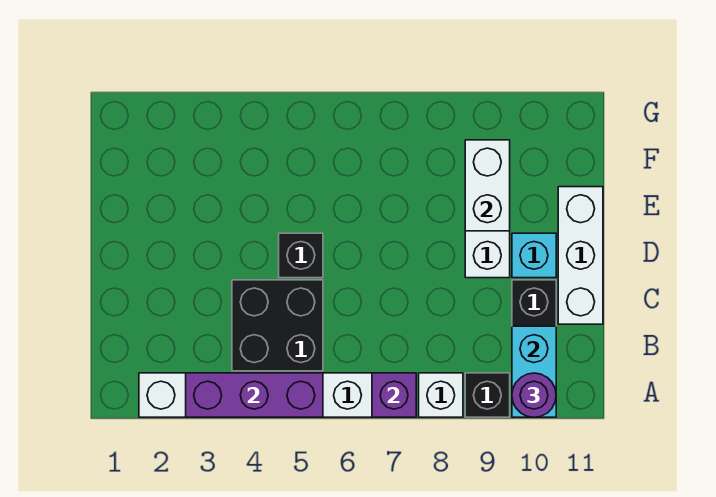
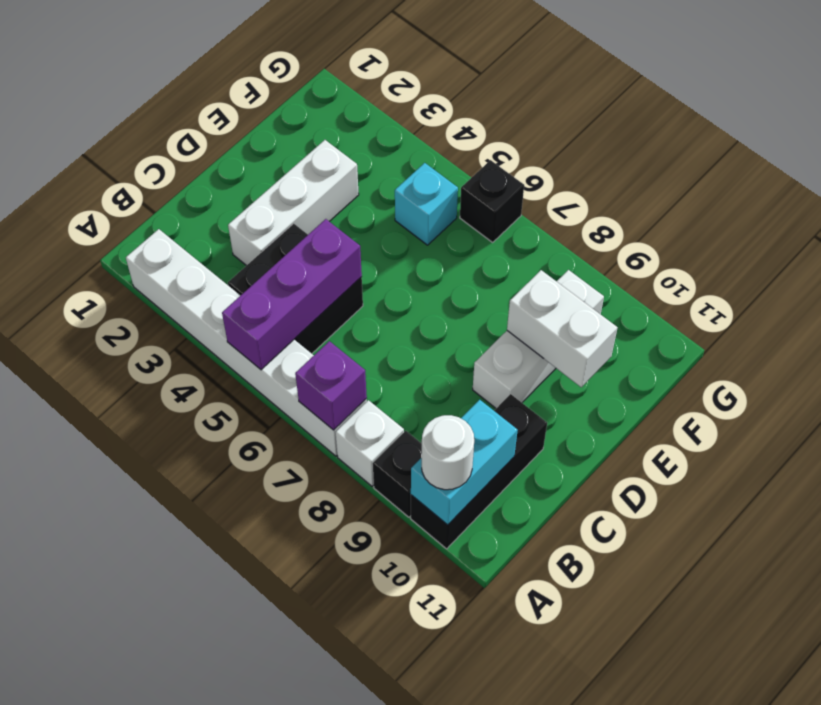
purple brick A3:A5 level 2 -> purple brick A5:C5 level 2
purple round brick A10 level 3 -> white round brick A10 level 3
white brick C11:E11 level 1 -> white brick C3:E3 level 1
black brick D5 level 1 -> black brick G6 level 1
cyan brick D10 level 1 -> cyan brick F5 level 1
white brick E9:F9 level 2 -> white brick E9:E10 level 2

